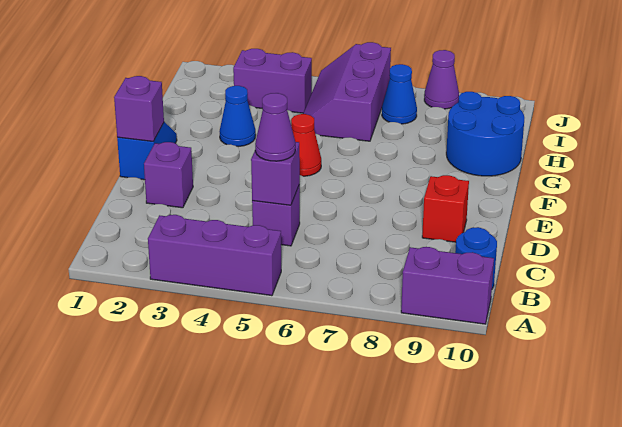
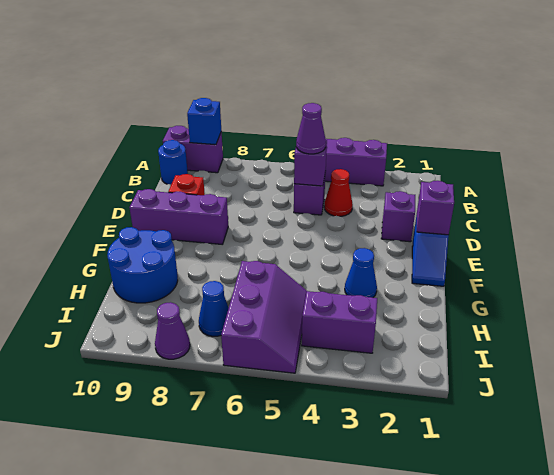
none -> blue brick A9 level 2
none -> purple brick E8:E10 level 1
red cone F5 level 1 -> red cone C4 level 1

